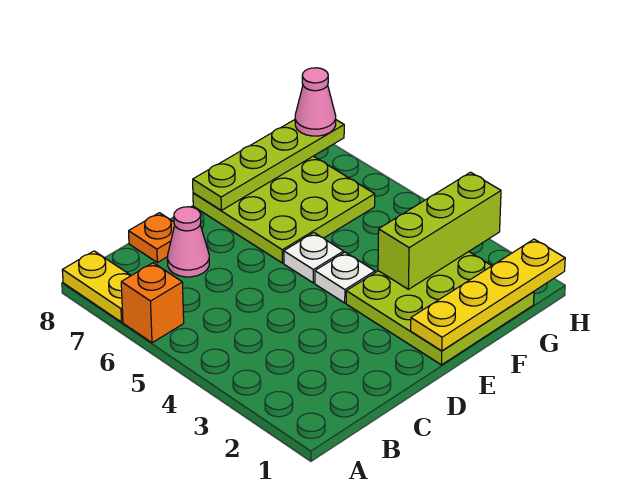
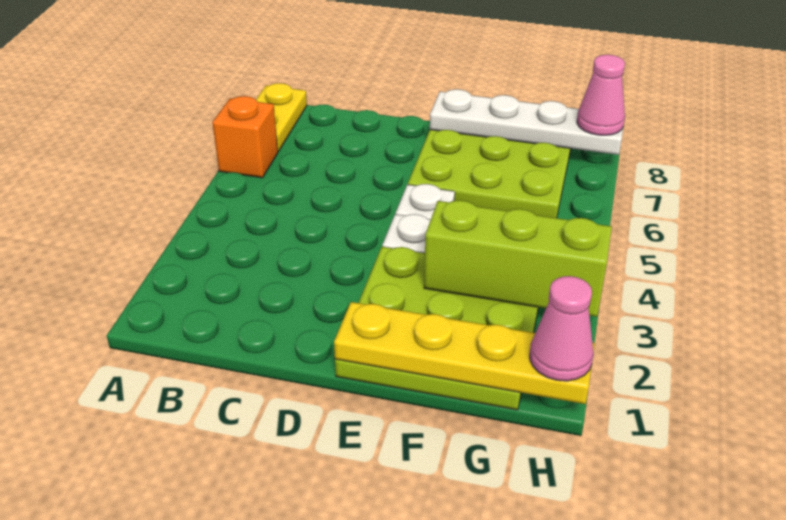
pink cone C7 level 1 -> pink cone H1 level 3
orange plate C8 level 1 -> none
lime plate E8:H8 level 2 -> white plate E8:H8 level 2

